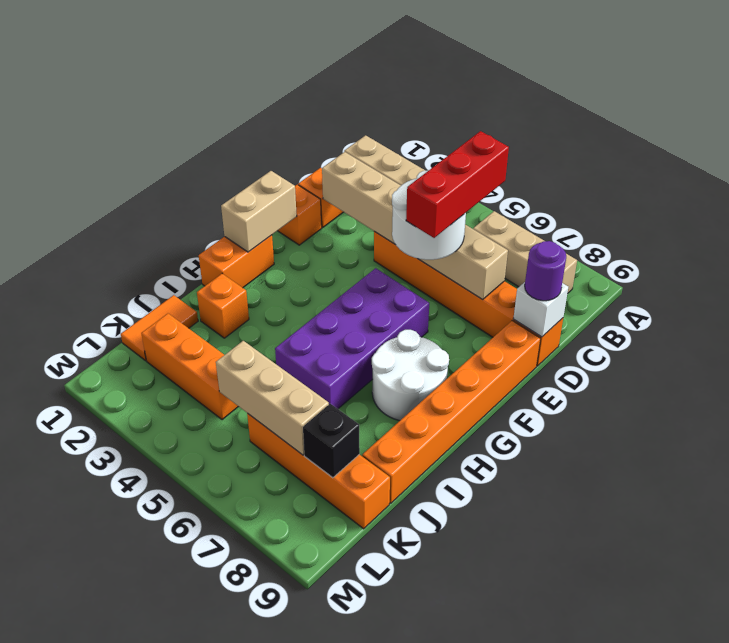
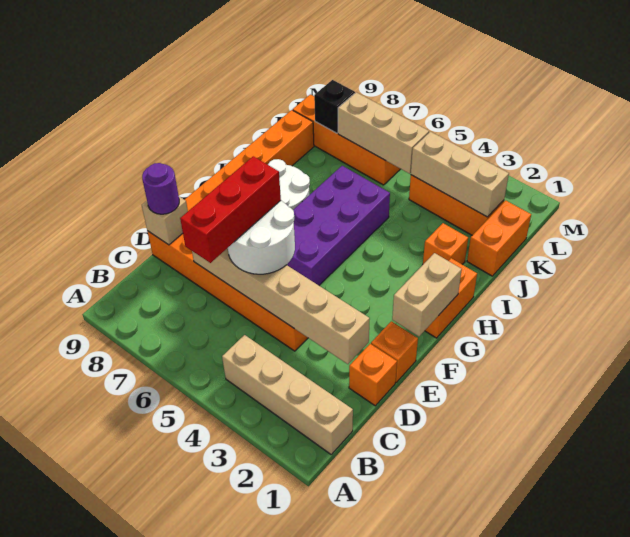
tan brick B6:B8 level 1 -> tan brick K2:K4 level 2
white brick D9 level 2 -> tan brick D9 level 2
orange tile J1:K1 level 1 -> orange brick J1:K1 level 1

